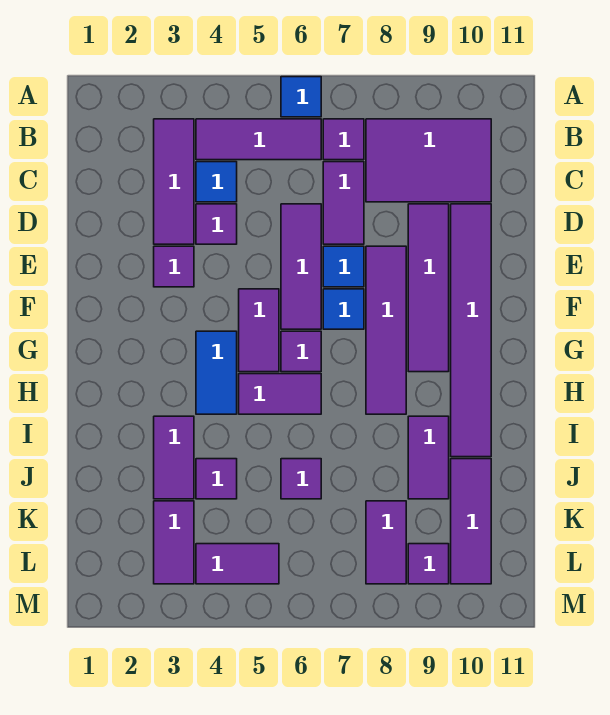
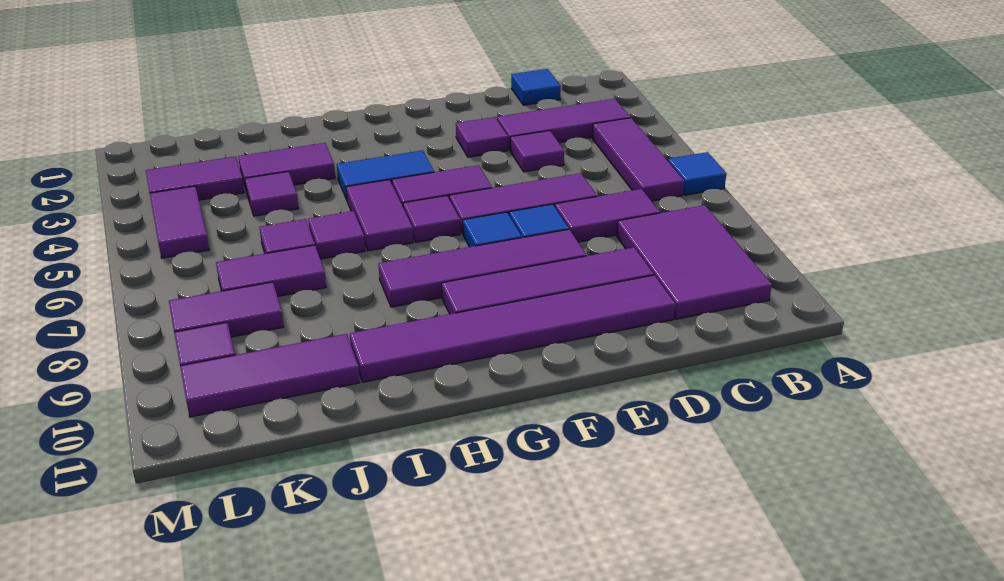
purple tile B7 level 1 -> purple tile I6 level 1
blue tile C4 level 1 -> blue tile C1 level 1
purple tile I9:J9 level 1 -> purple tile J7:K7 level 1

